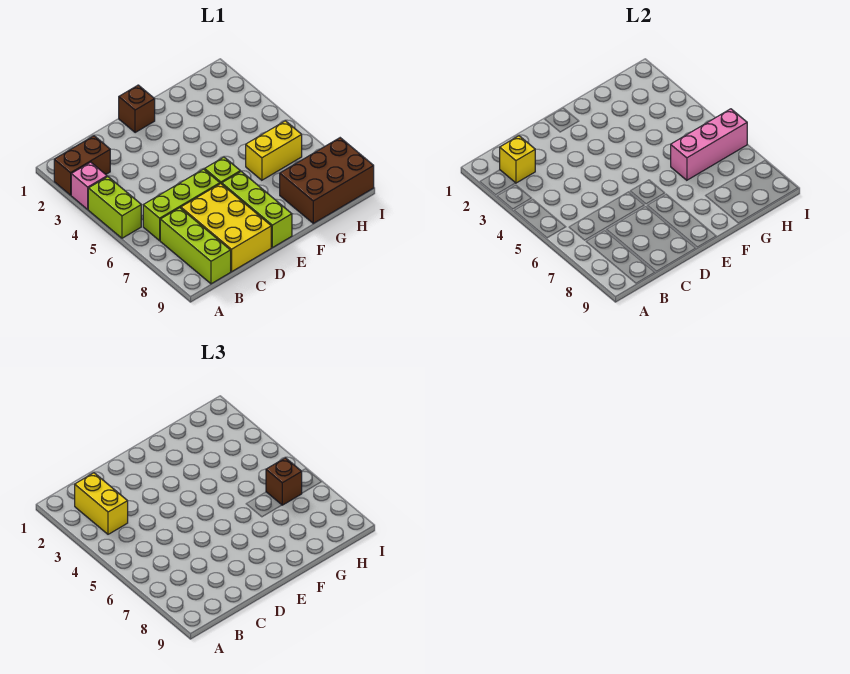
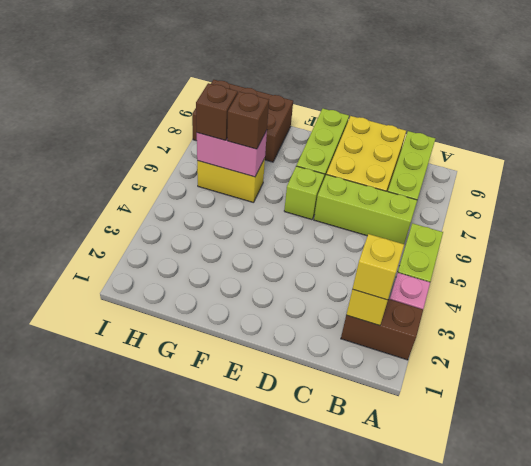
yellow brick B2:B3 level 3 -> yellow brick B2 level 3
brown brick E1 level 1 -> brown brick G6 level 3
pink brick G6:I6 level 2 -> pink brick G6:H6 level 2

